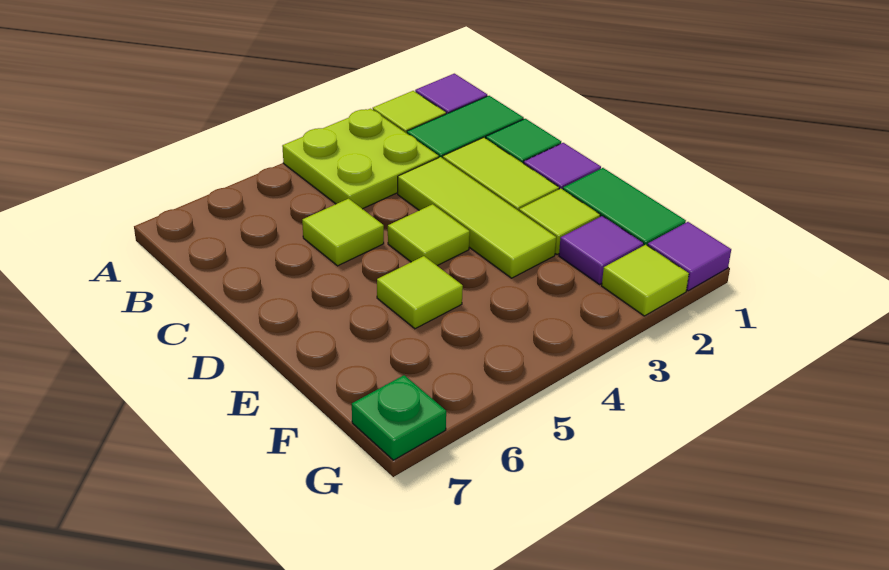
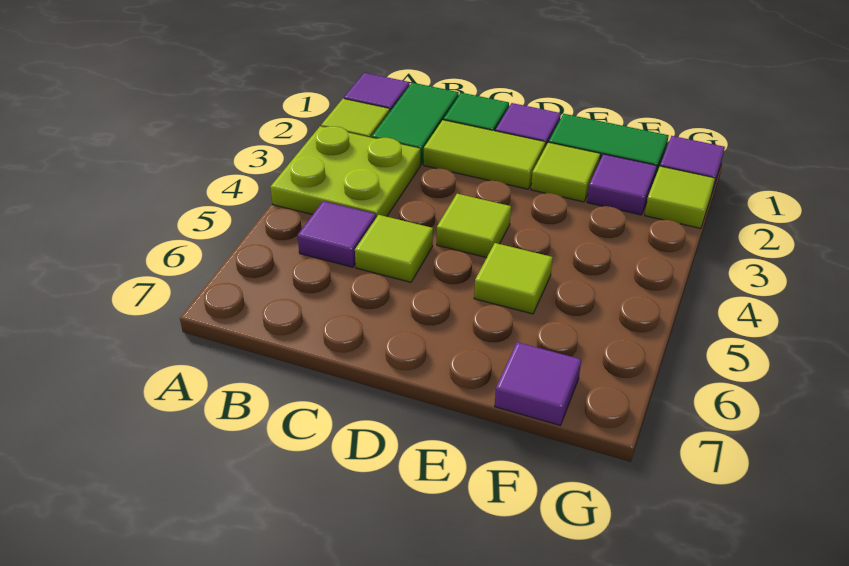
none -> purple tile B5 level 1
lime tile C3:E3 level 1 -> none
none -> purple tile F7 level 1
green plate G7 level 1 -> none

